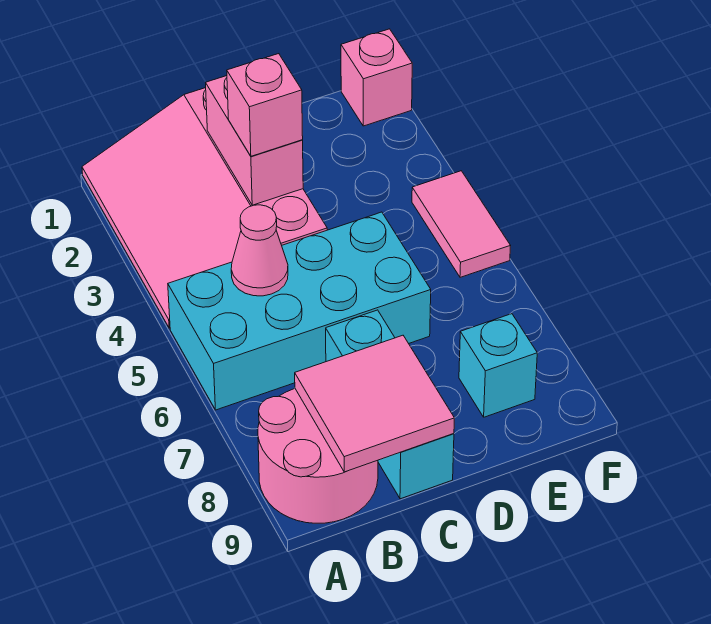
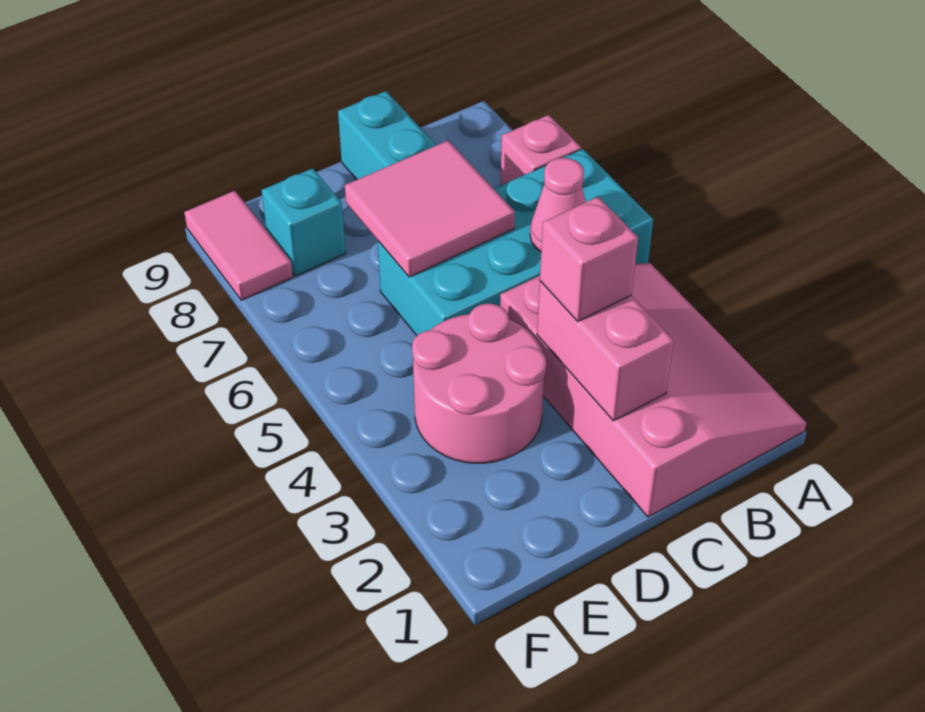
pink round brick A8:B9 level 1 -> pink round brick D3:E4 level 1
pink tile B8:C9 level 2 -> pink tile C6:D7 level 2
pink brick F1 level 1 -> pink brick A7 level 1
pink tile F4:F5 level 1 -> pink tile F8:F9 level 1

